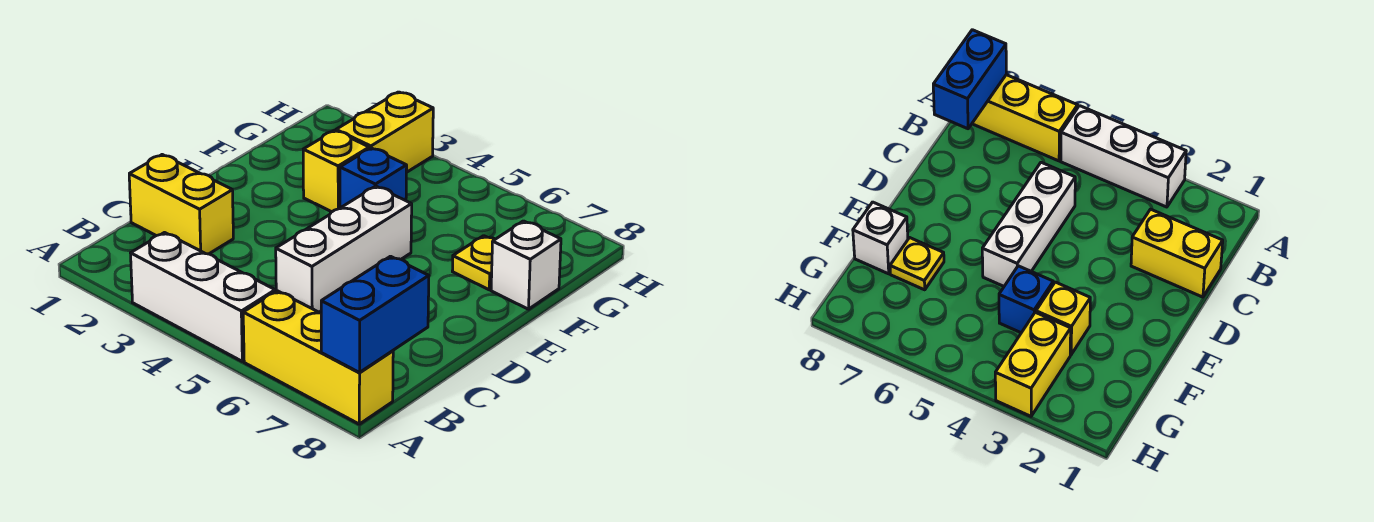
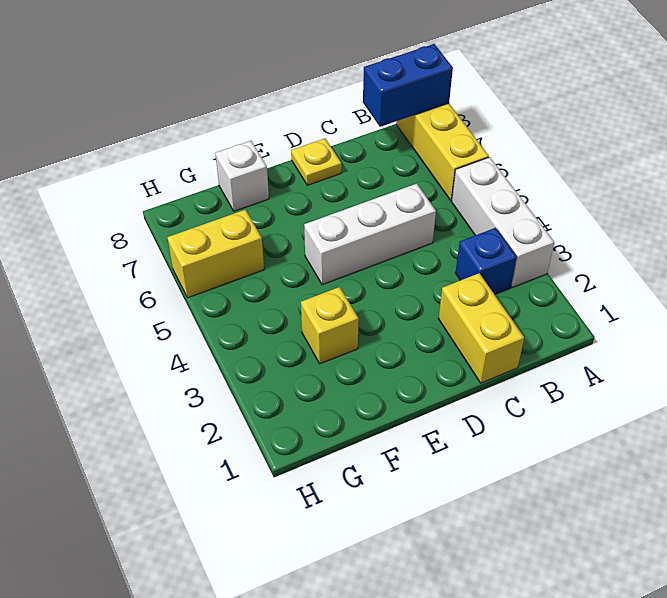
blue brick F4 level 1 -> blue brick B3 level 1
yellow plate F7 level 1 -> yellow plate D8 level 1
yellow brick G3:H3 level 1 -> yellow brick G6:H6 level 1

